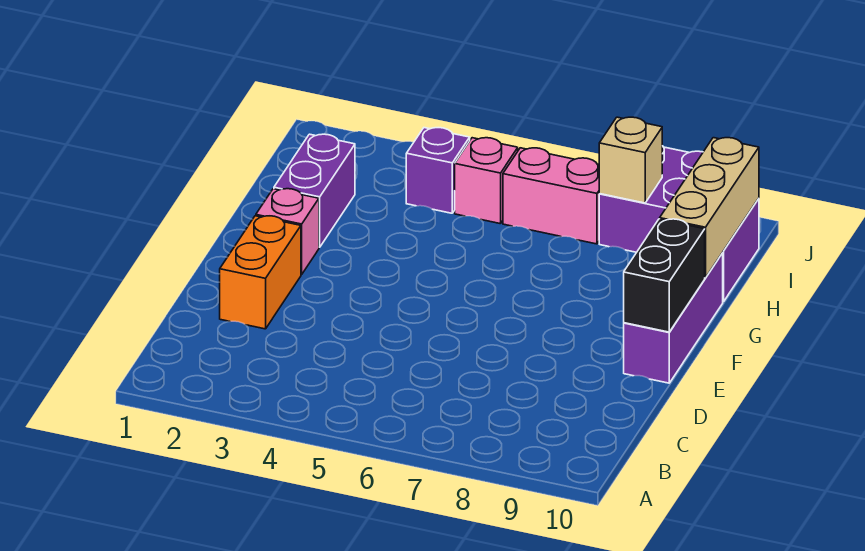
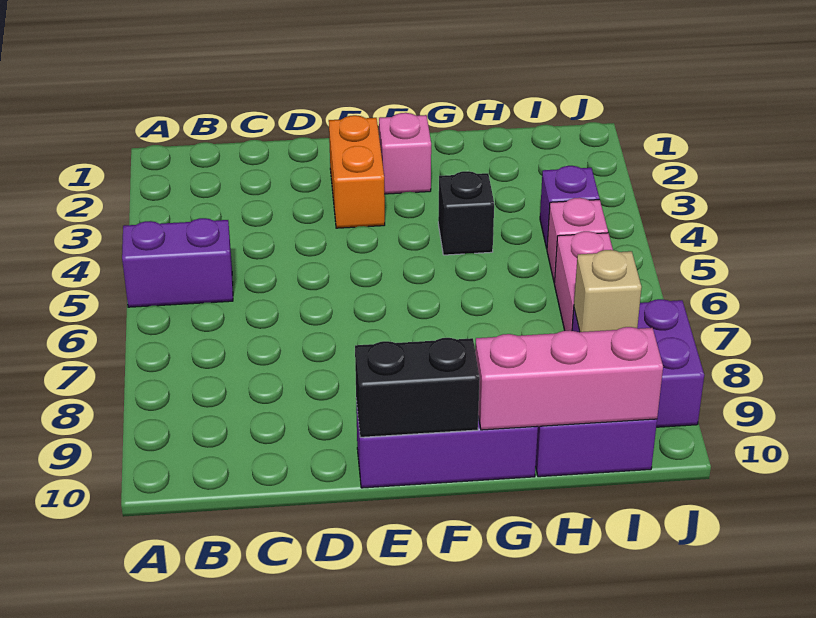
orange brick D2:E2 level 1 -> orange brick E2:E3 level 1
purple brick G2:H2 level 1 -> purple brick A5:B5 level 1
none -> black brick G4 level 1
tan brick G10:I10 level 2 -> pink brick G10:I10 level 2

